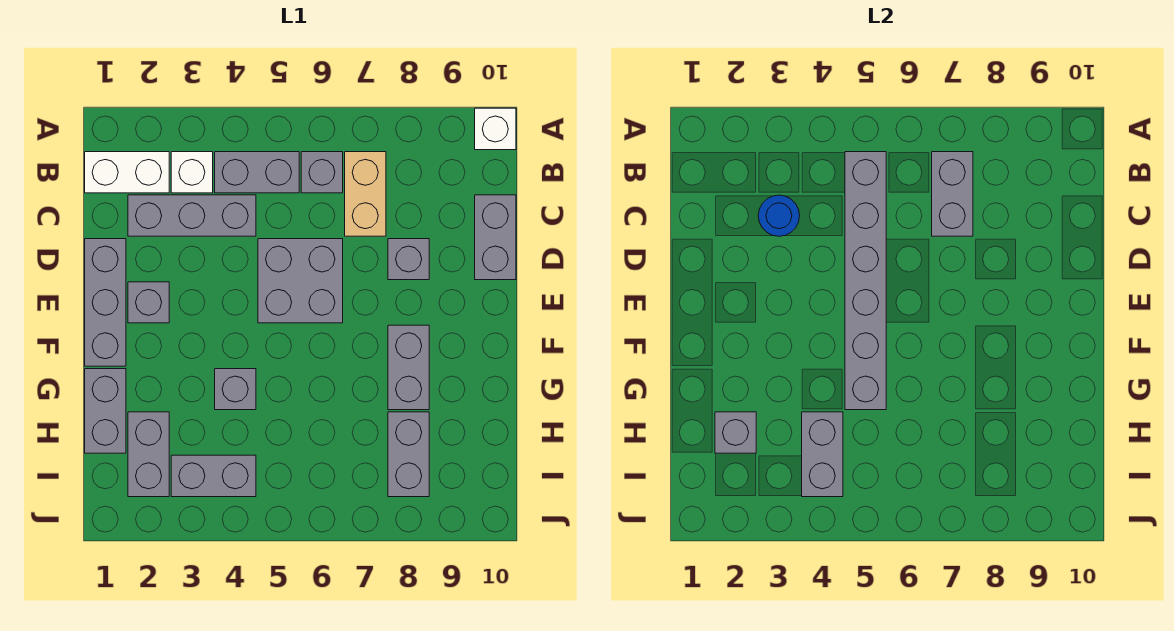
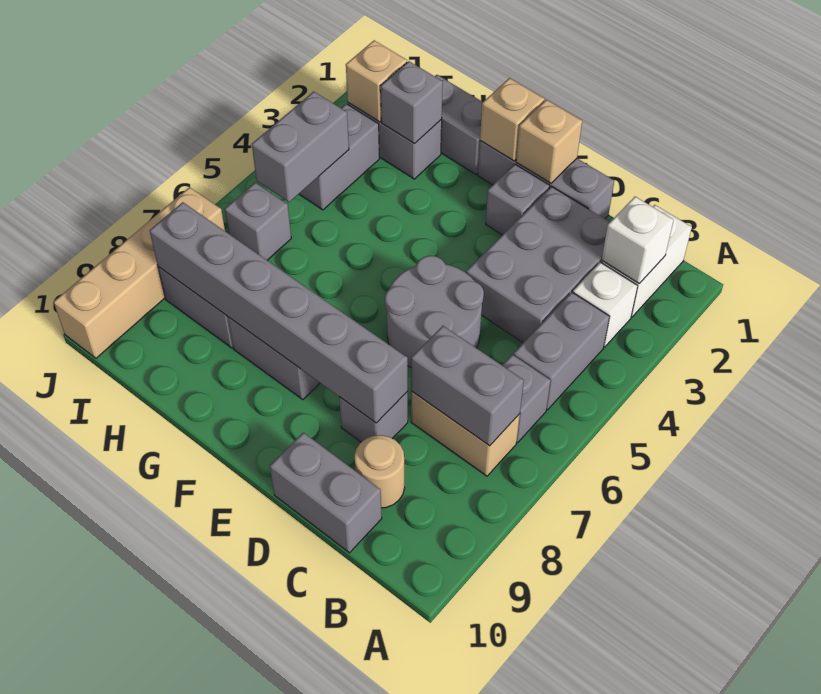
white brick A10 level 1 -> white brick B2 level 2
grey brick B5:G5 level 2 -> grey brick D8:I8 level 2
grey brick C2:C4 level 1 -> grey brick C2:D4 level 1
blue round brick C3 level 2 -> none
none -> tan round brick C9 level 1
grey brick D5:E6 level 1 -> grey round brick D5:E6 level 1
none -> tan brick E1 level 2
none -> tan brick F1 level 2
grey brick G4 level 1 -> grey brick I6 level 1
grey brick H4:I4 level 2 -> grey brick I4:I5 level 2
none -> tan brick I2 level 2
none -> tan brick J7:J10 level 1

